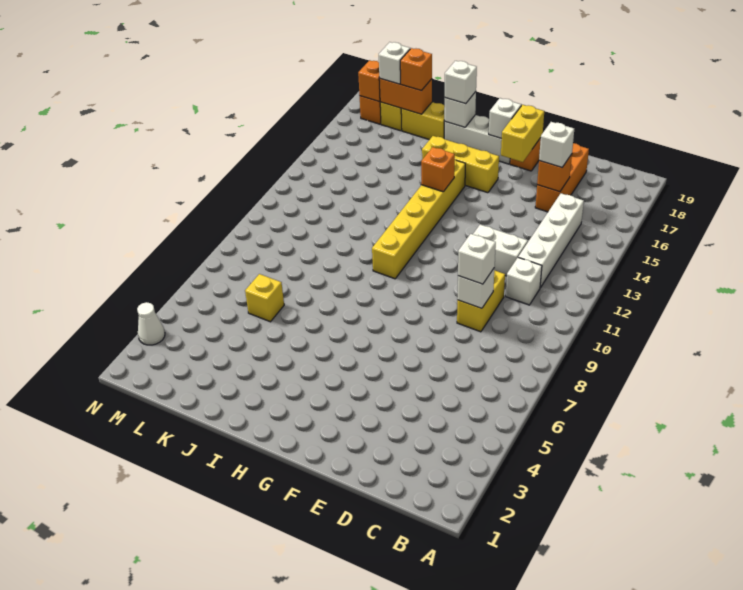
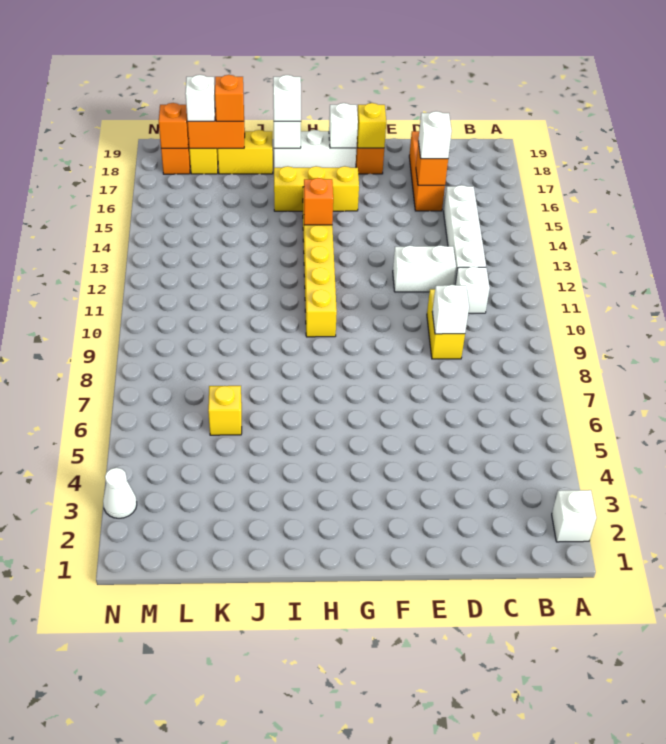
white brick D9 level 3 -> white brick A2 level 1
yellow brick F17:F18 level 2 -> yellow brick F18 level 2

